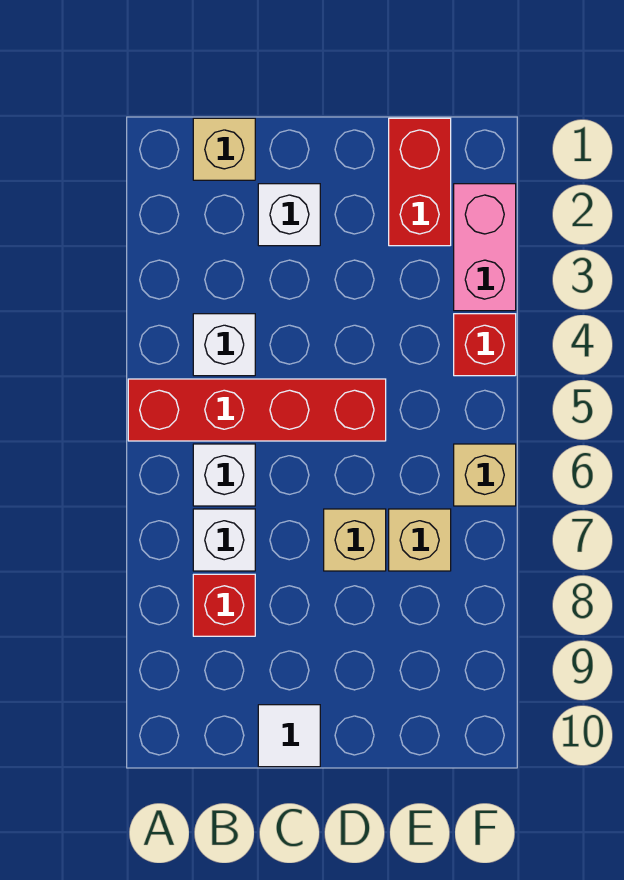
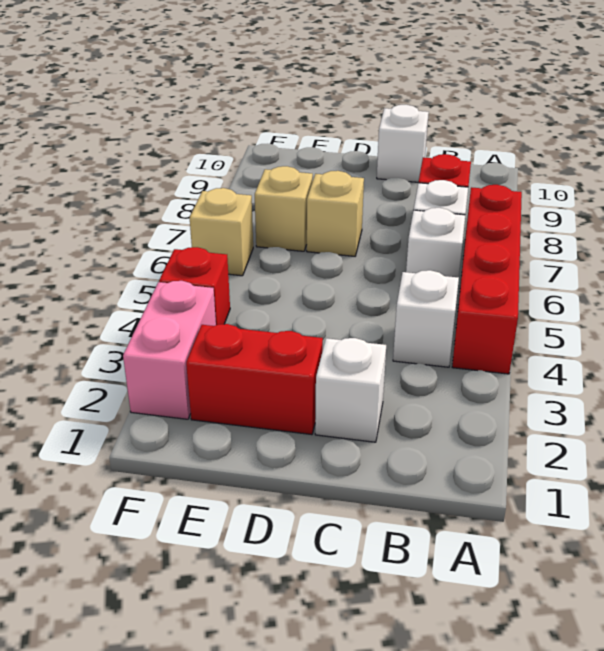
red brick A5:D5 level 1 -> red brick A4:A7 level 1
tan brick B1 level 1 -> none
white tile C10 level 1 -> white brick C10 level 1
red brick E1:E2 level 1 -> red brick D2:E2 level 1

